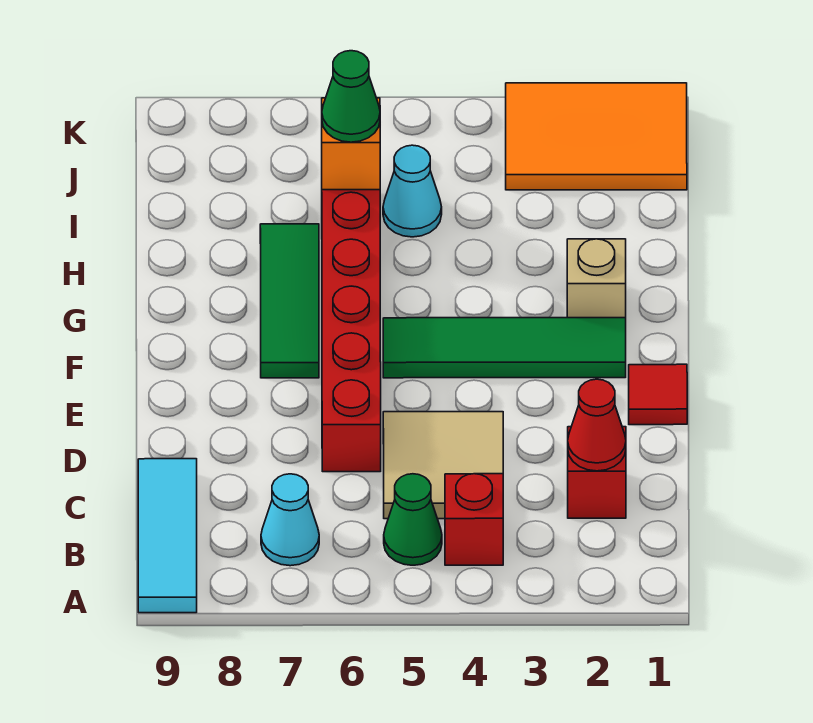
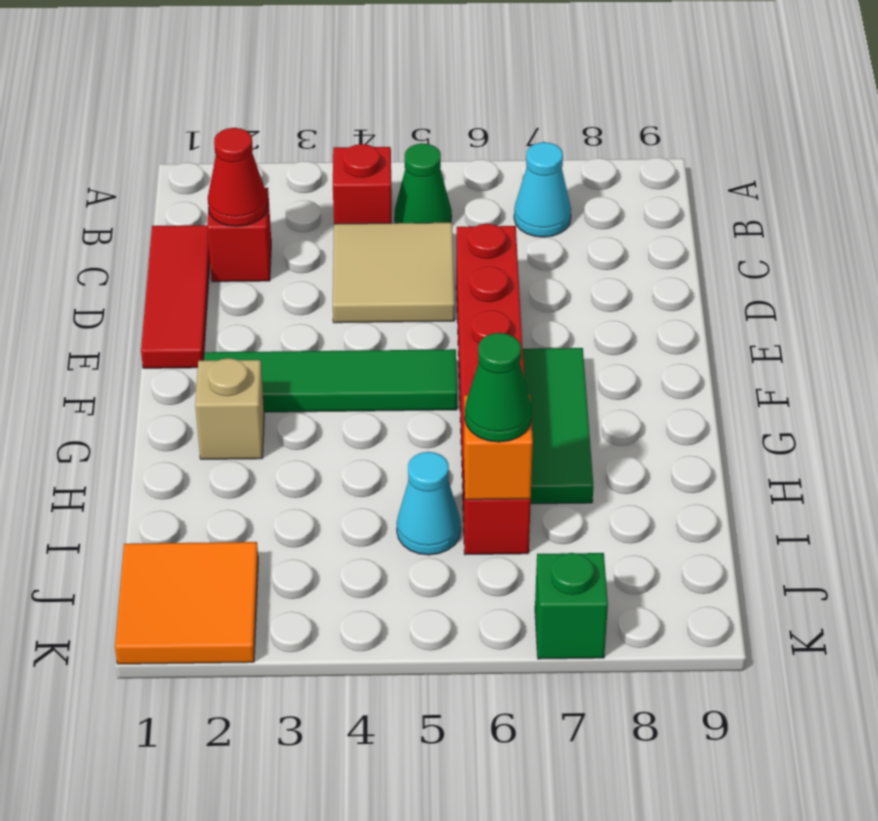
cyan tile A9:C9 level 1 -> none
red tile E1 level 1 -> red tile C1:E1 level 1
orange tile J1:K3 level 1 -> orange tile J1:K2 level 1
none -> green brick K7 level 1

